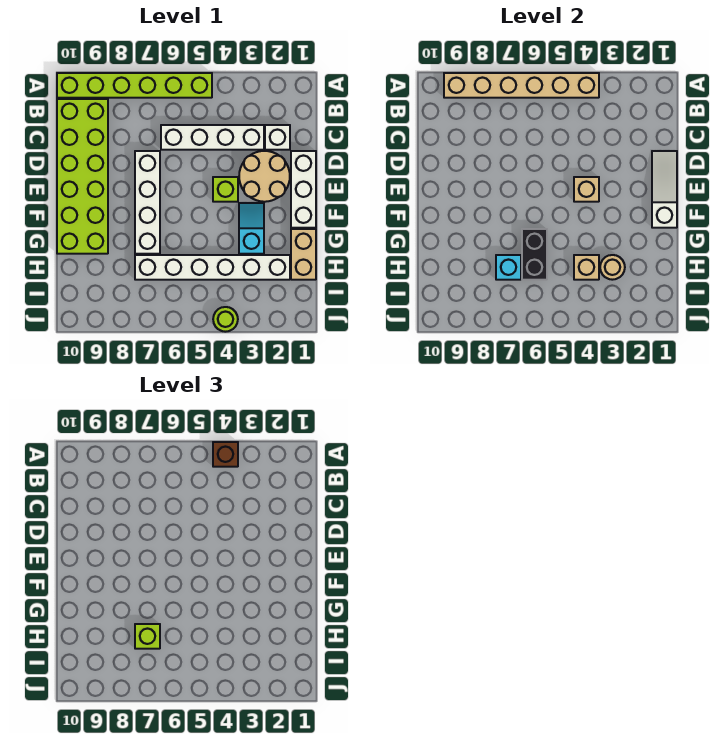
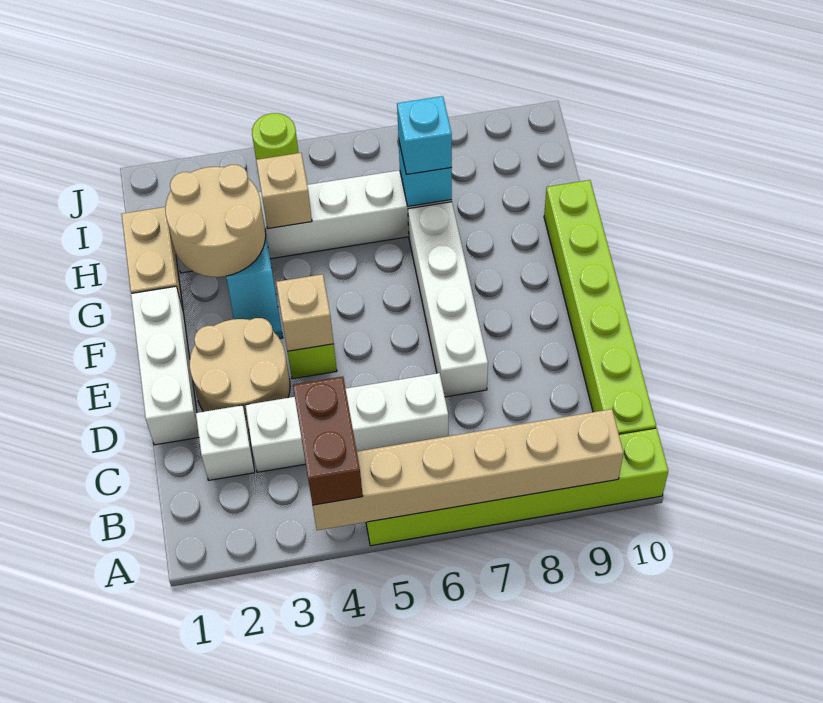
brown brick A4 level 3 -> brown brick A4:B4 level 3
lime brick B9:G10 level 1 -> lime brick B10:G10 level 1
white slope D1:F1 level 2 top F -> none
black brick G6:H6 level 2 -> none
tan round brick H3 level 2 -> tan round brick G2:H3 level 2
lime brick H7 level 3 -> cyan brick H7 level 3

